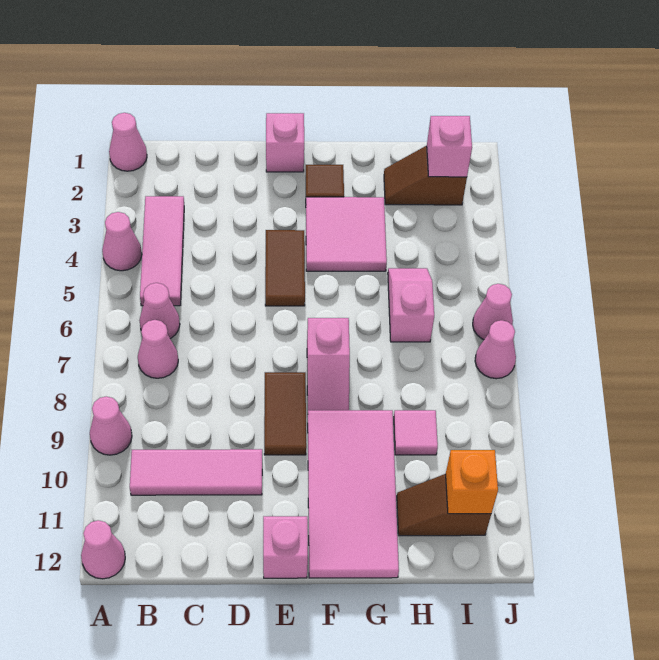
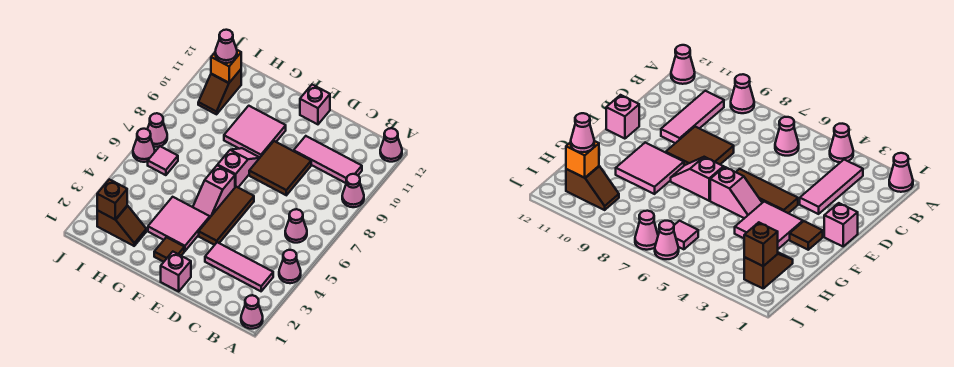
pink tile B3:B5 level 1 -> pink tile B3:D3 level 1
pink cone B7 level 1 -> pink cone I11 level 3
brown tile E4:E5 level 1 -> brown tile E4:E6 level 1
brown tile E8:E9 level 1 -> brown tile D8:E9 level 1
pink tile F9:G12 level 1 -> pink tile F9:G10 level 1
pink slope H5:H6 level 1 top 6 -> pink slope F5:F6 level 1 top 6
pink tile H9 level 1 -> pink tile I6 level 1
brown slope H11:I11 level 1 top I -> brown slope I10:I11 level 1 top 11
pink brick I2 level 2 -> brown brick I2 level 2

